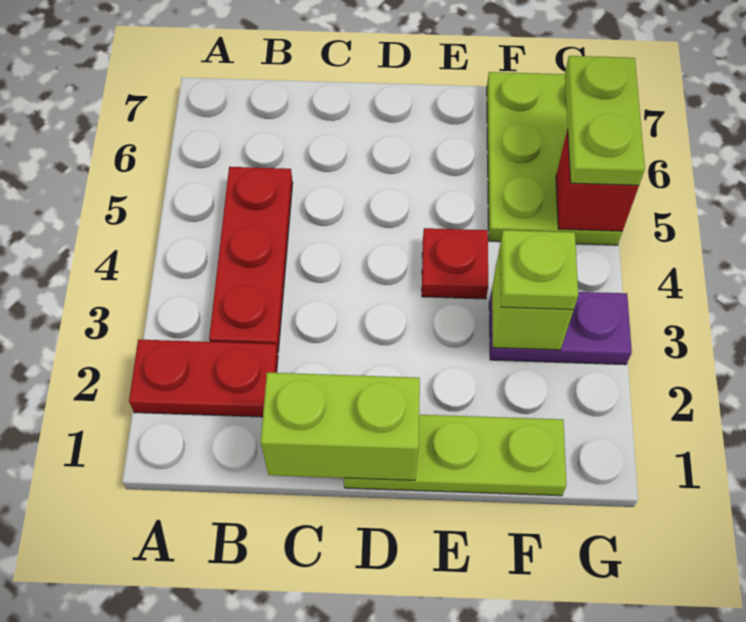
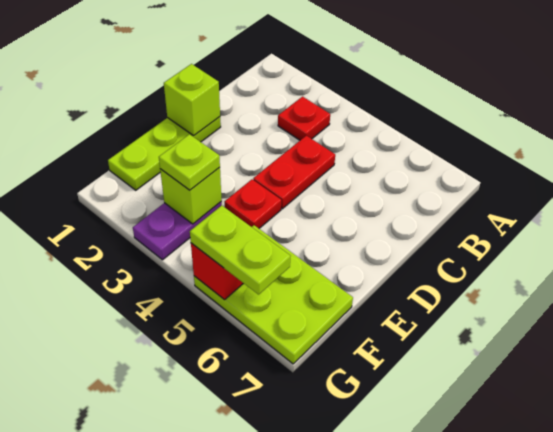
red plate A2:B2 level 1 -> red plate C4:D4 level 1
red plate B3:B5 level 1 -> red plate B3 level 1
lime brick C1:D1 level 2 -> lime brick D1 level 2

